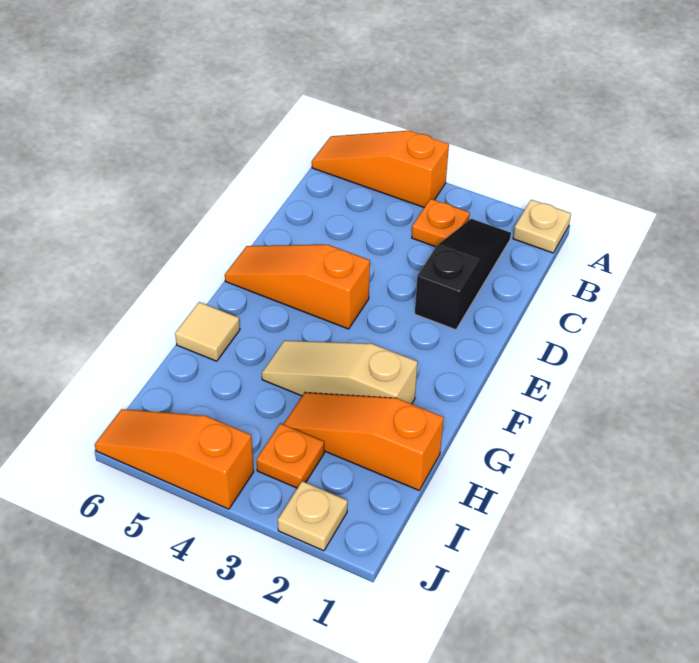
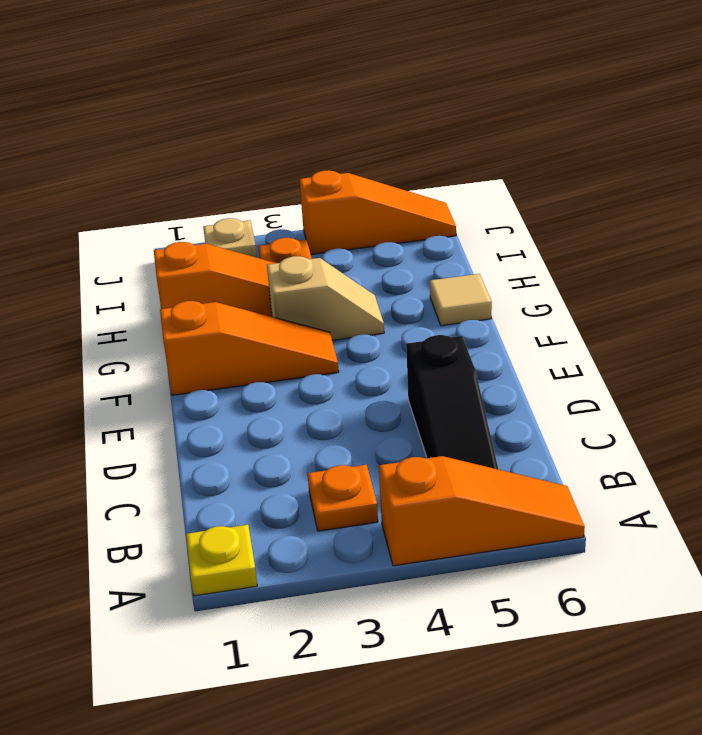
tan plate A1 level 1 -> yellow plate A1 level 1
black slope B2:D2 level 1 top D -> black slope B5:D5 level 1 top D
orange slope E4:E6 level 1 top 4 -> orange slope F1:F3 level 1 top 1
tan slope G2:G4 level 1 top 2 -> tan slope G3:G4 level 1 top 3

